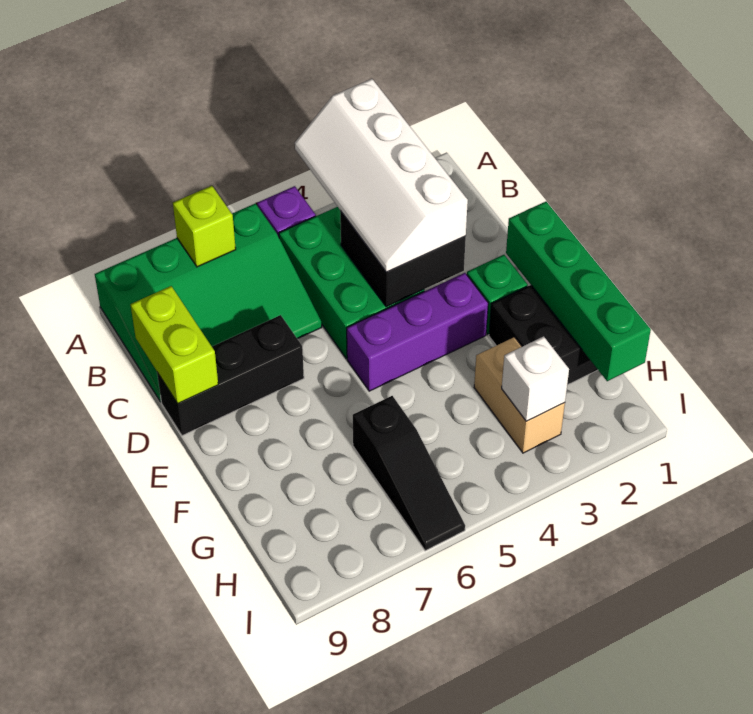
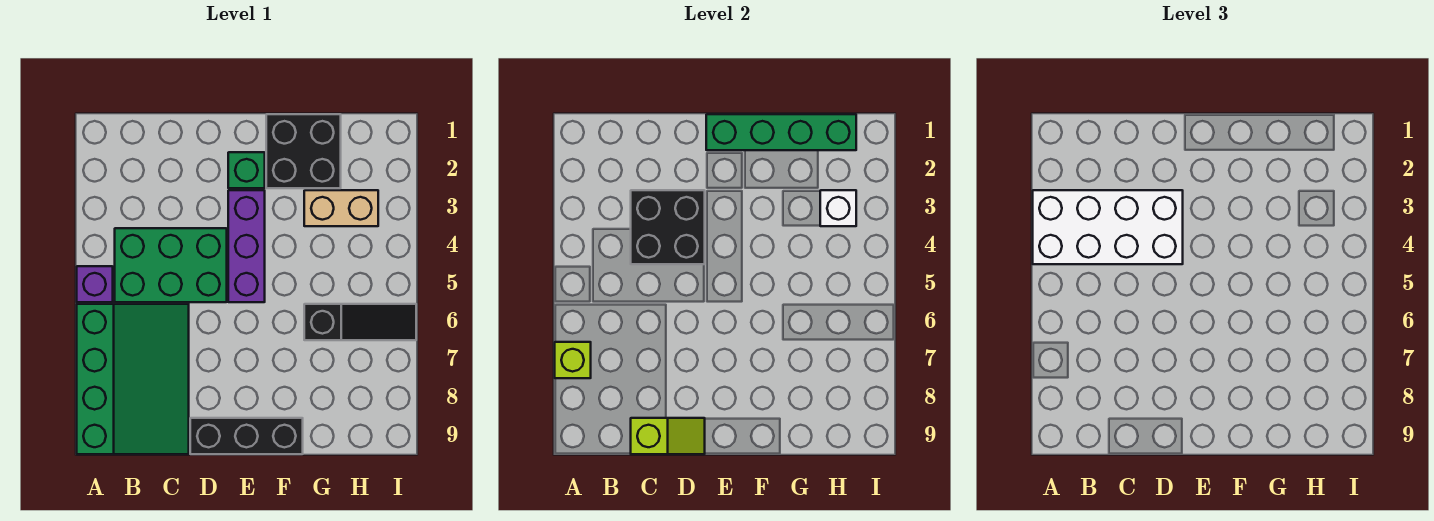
white slope A3:D4 level 3 top 3 -> white brick A3:D4 level 3
lime brick C9:D9 level 2 -> lime slope C9:D9 level 2 top C
black brick D7:D9 level 1 -> black brick D9:F9 level 1

